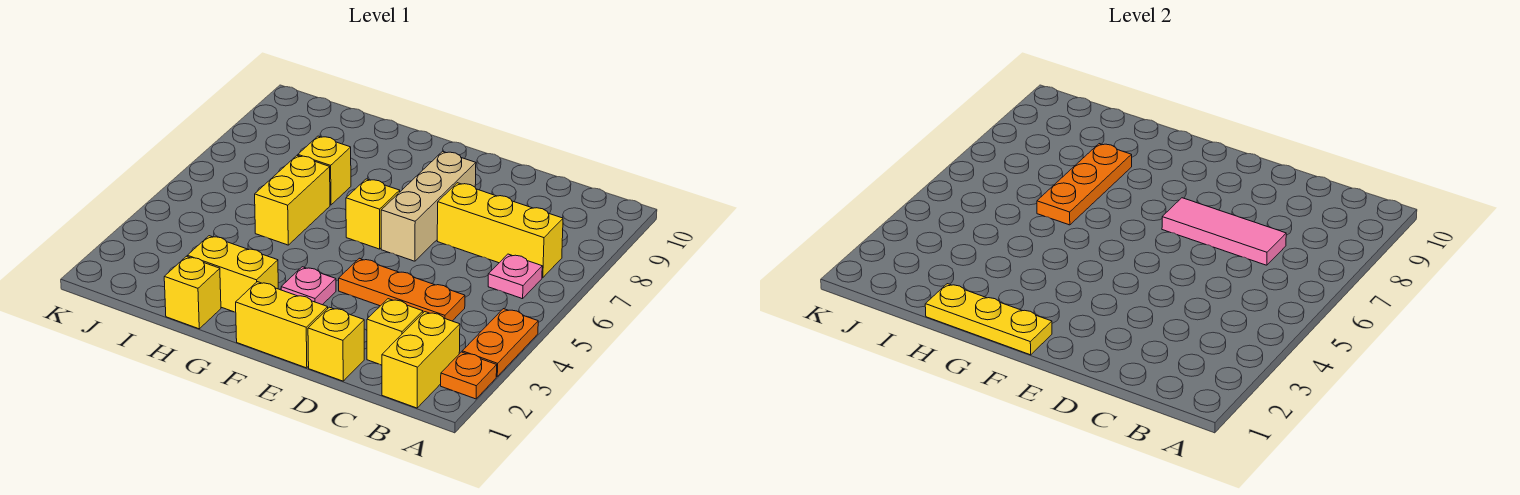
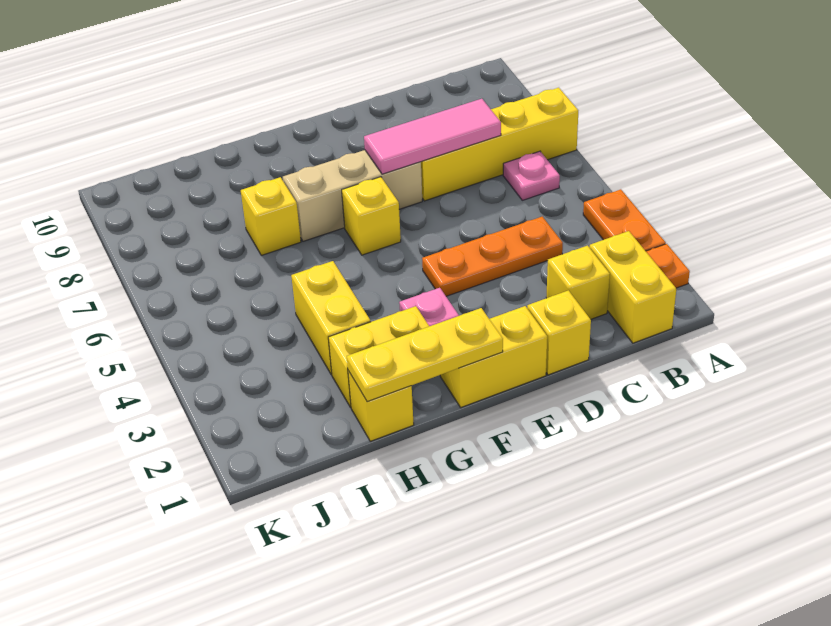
yellow brick B7:D7 level 1 -> yellow brick A7:D7 level 1
tan brick E6:E8 level 1 -> tan brick E7:G7 level 1
yellow brick H5:H6 level 1 -> yellow brick H3:H4 level 1
orange plate H6:H8 level 2 -> none

